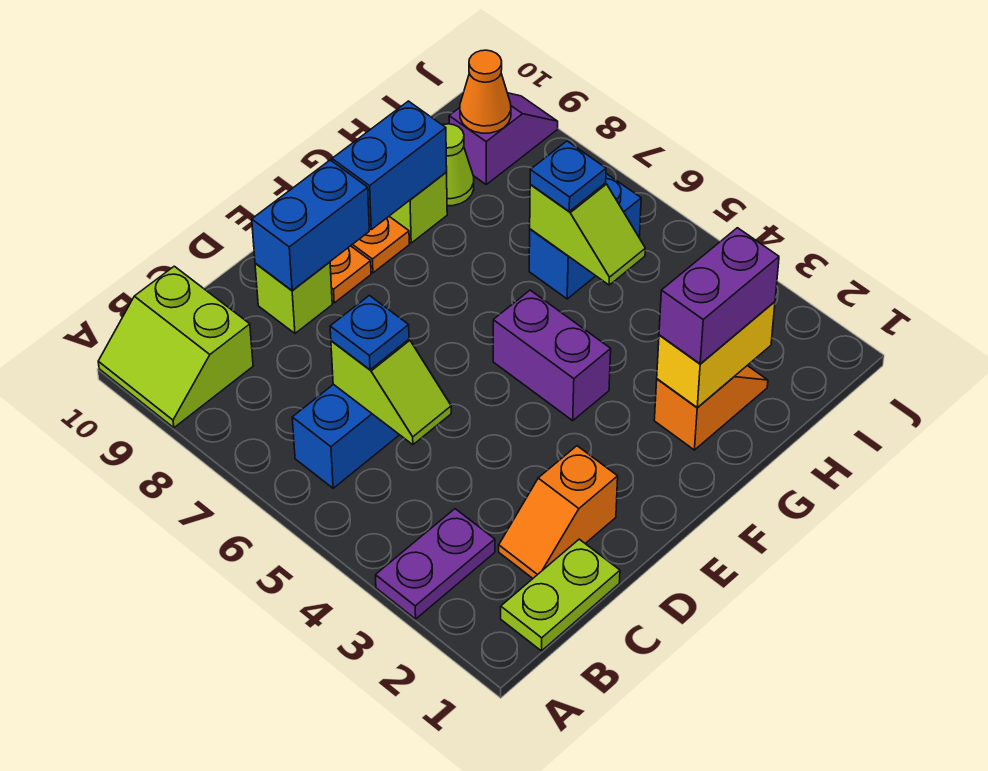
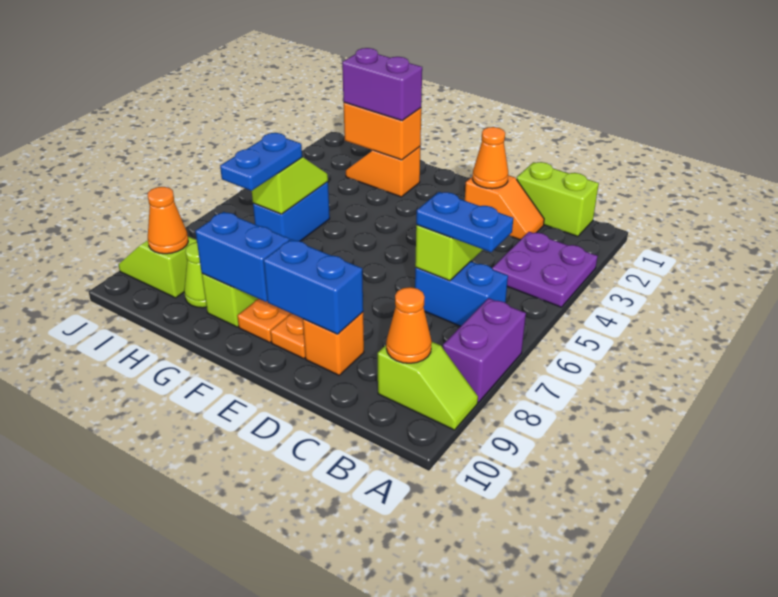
purple plate A3:B3 level 1 -> purple plate A3:B4 level 1
lime slope A9:B10 level 1 top B -> lime slope A9:B9 level 1 top B
lime plate B1:C1 level 1 -> lime brick B1:C1 level 1
none -> orange cone B9 level 2
blue plate C6 level 3 -> blue plate B6:C6 level 3
none -> orange cone D2 level 2
lime brick D9 level 1 -> orange brick D9 level 1
purple brick F4:F5 level 1 -> purple brick A7:A8 level 1
yellow brick G2:H2 level 2 -> orange brick G2:H2 level 2
blue brick H6:I6 level 1 -> blue brick H5:H6 level 1
blue plate H6 level 3 -> blue plate H6:H7 level 3
purple slope I9:J9 level 1 top I -> lime slope I9:J9 level 1 top I

